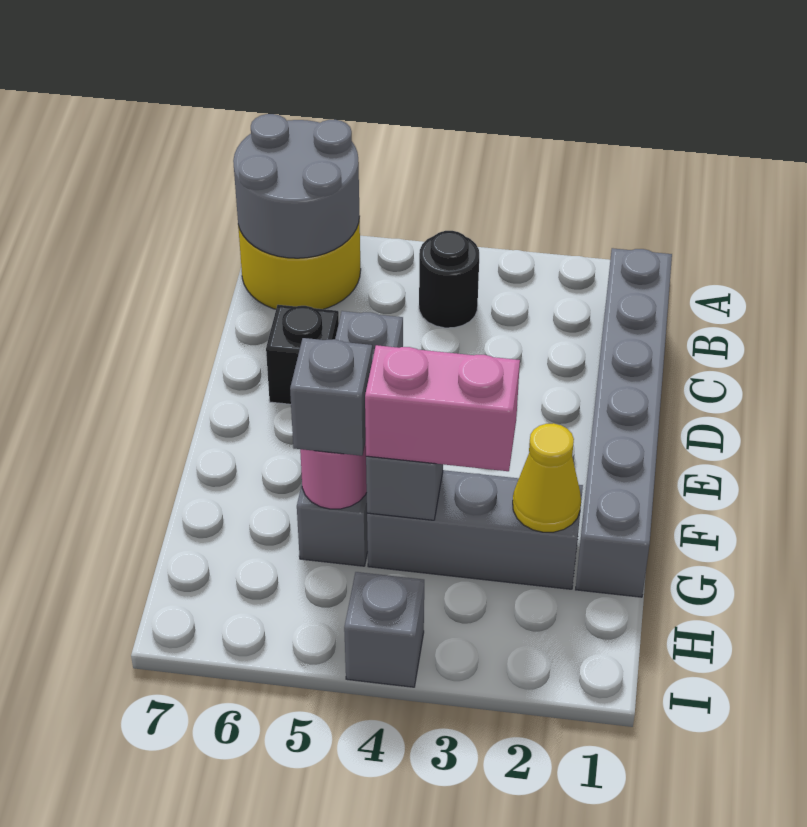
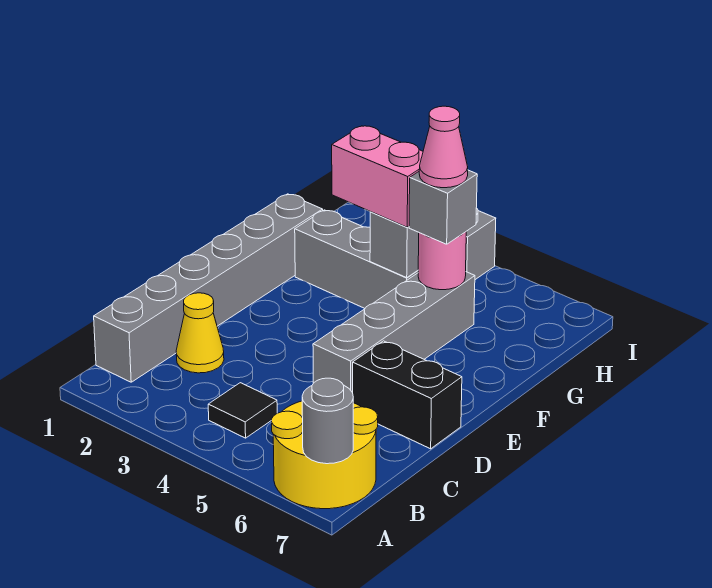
grey round brick A6:B7 level 2 -> grey round brick A7 level 2
black round brick B4 level 1 -> black tile B4 level 1
black brick D6 level 1 -> black brick D6:D7 level 1
yellow cone G2 level 2 -> yellow cone C2 level 1
none -> pink cone G5 level 4

